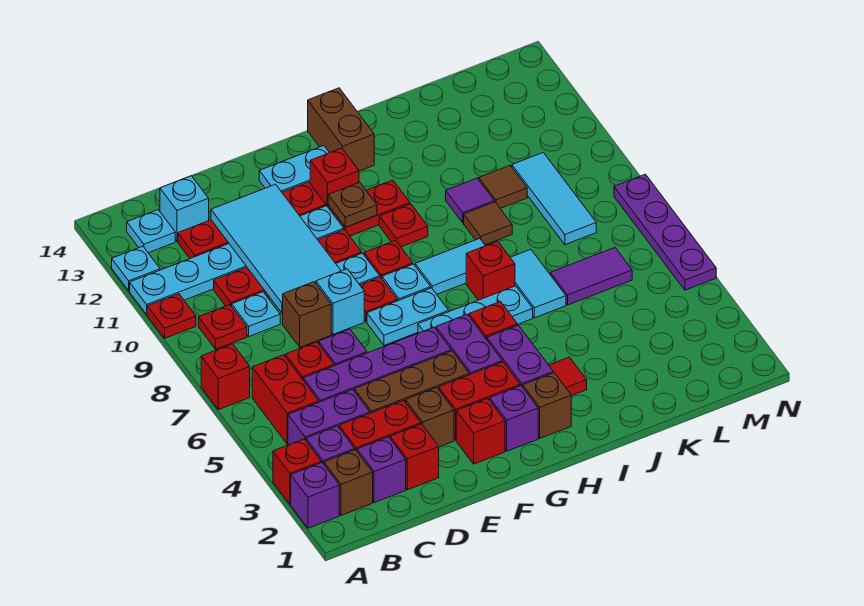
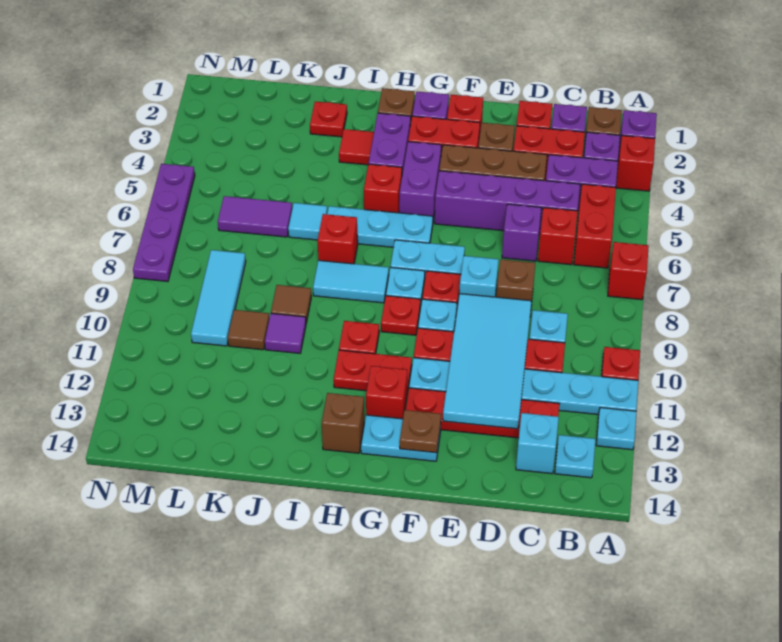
red plate B9 level 1 -> red plate J2 level 1
brown plate G11 level 2 -> brown plate F13 level 2
brown brick H13:H14 level 1 -> brown brick H13 level 1
cyan tile J6:J7 level 1 -> cyan tile J6 level 1

